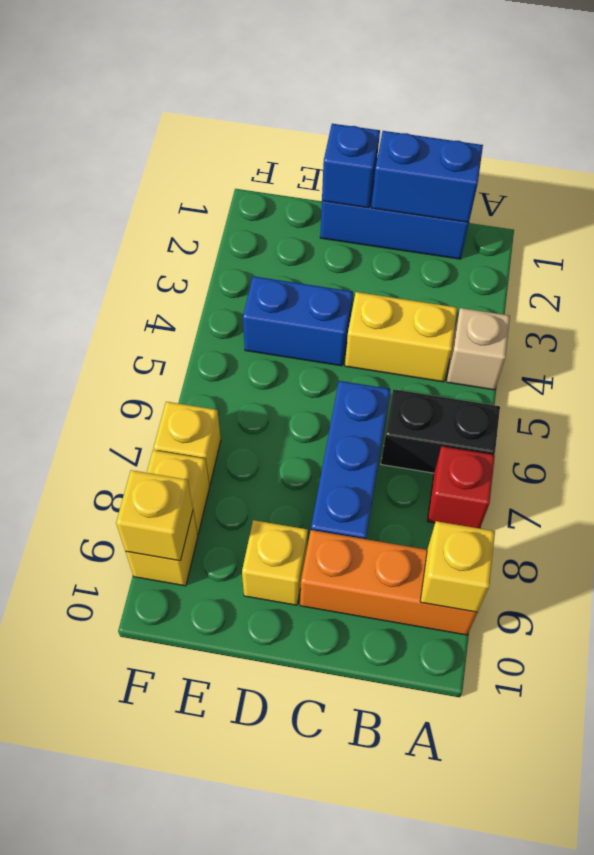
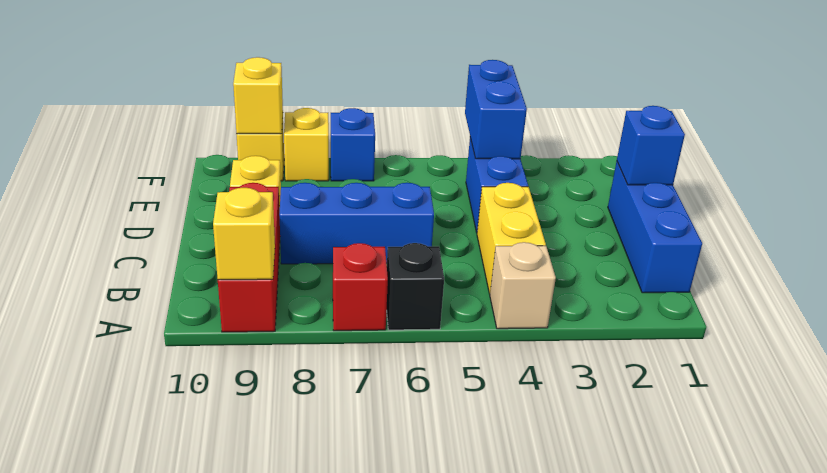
black brick A6:B6 level 1 -> black brick A6 level 1
orange brick A9:C9 level 1 -> red brick A9:C9 level 1
blue brick B1:C1 level 2 -> blue brick E4:F4 level 2
yellow brick F7 level 1 -> blue brick F7 level 1

